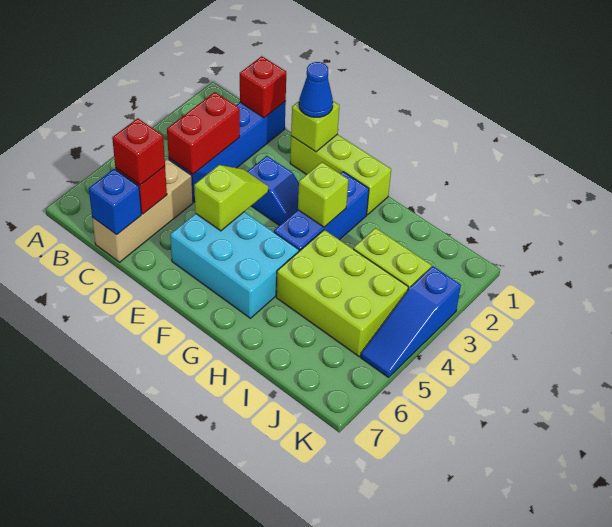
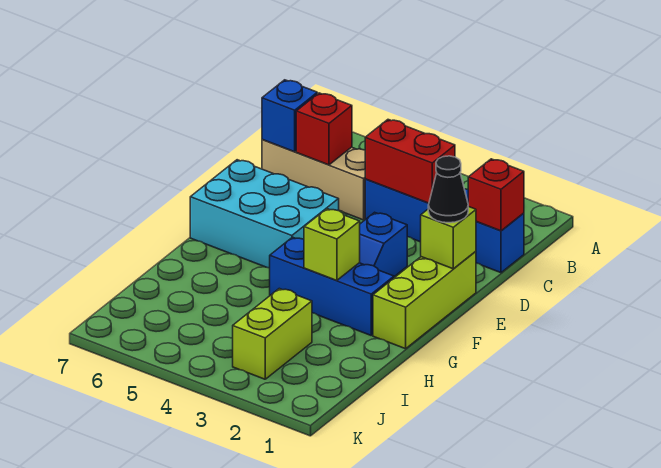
red brick C6 level 3 -> none
blue cone E1 level 3 -> black cone E1 level 3
lime slope E4:E5 level 2 top 5 -> none
cyan brick E5:G6 level 1 -> cyan brick E5:F7 level 1
lime brick H4:J5 level 1 -> none
blue slope K3:K5 level 1 top 3 -> none

